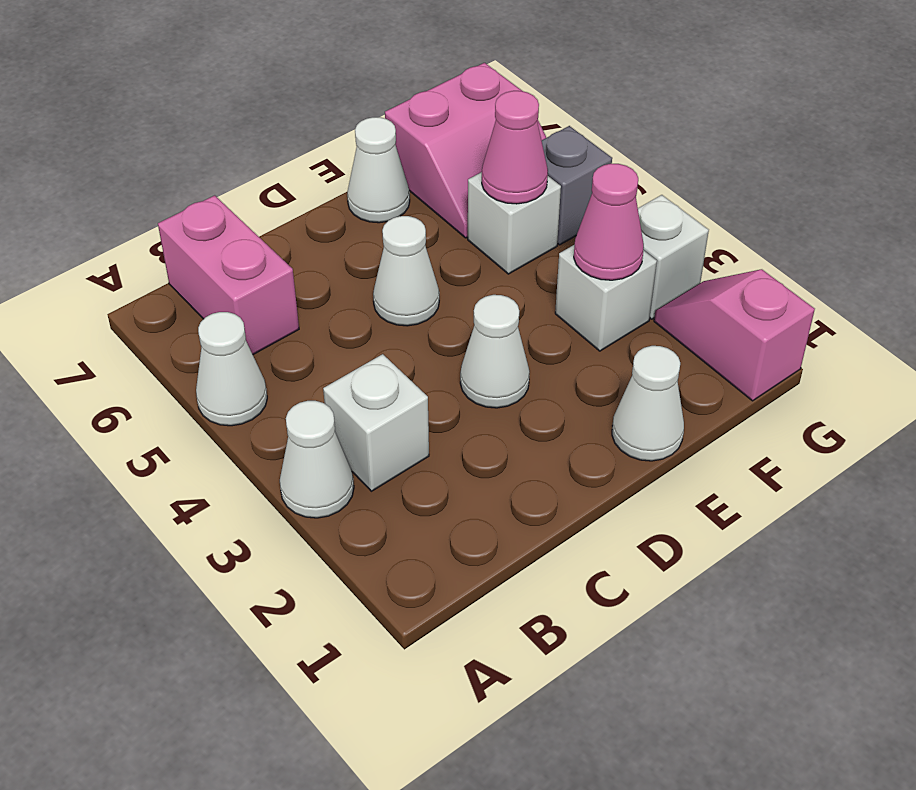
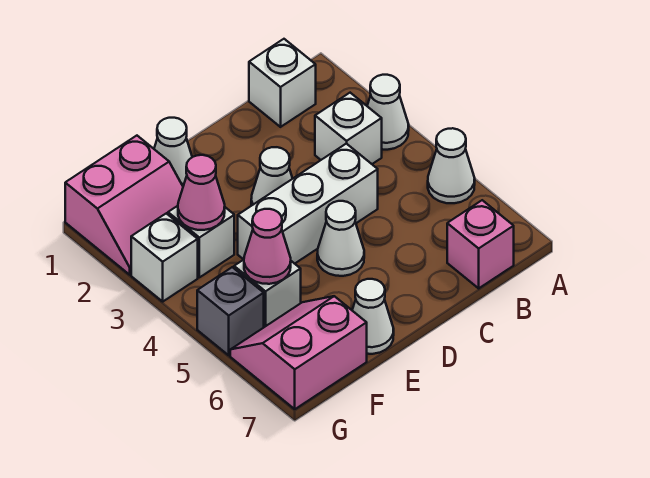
none -> white brick B1 level 1
pink brick B6:B7 level 1 -> pink brick B7 level 1
none -> white brick C4:E4 level 1
pink slope G1:G2 level 1 top 1 -> pink slope F1:G2 level 1 top 1

